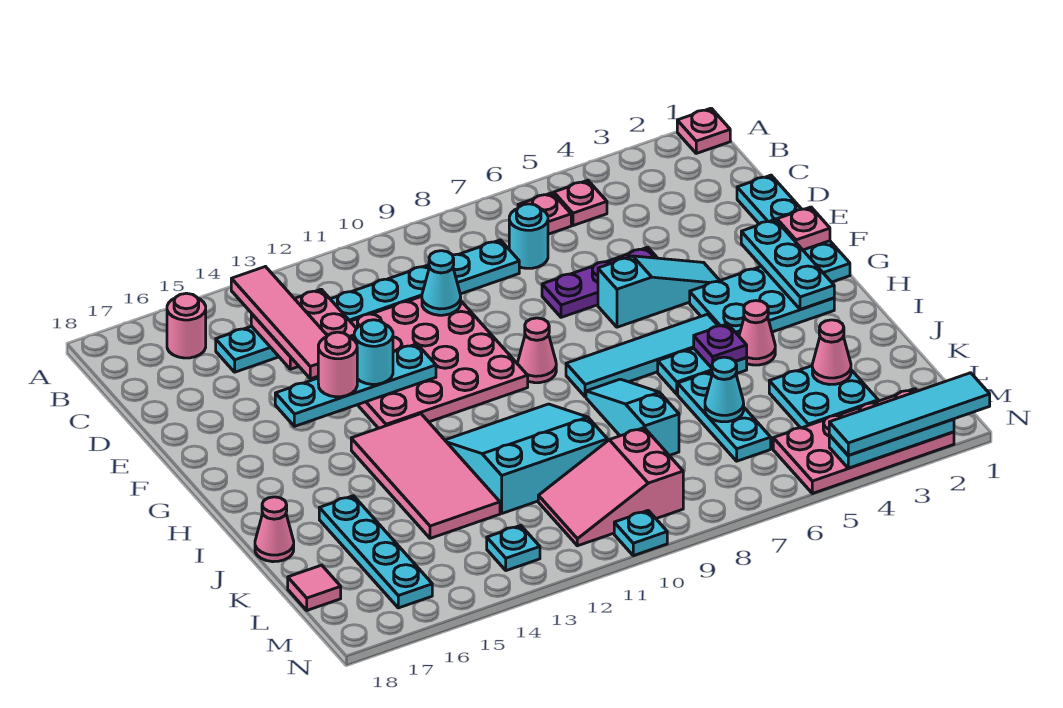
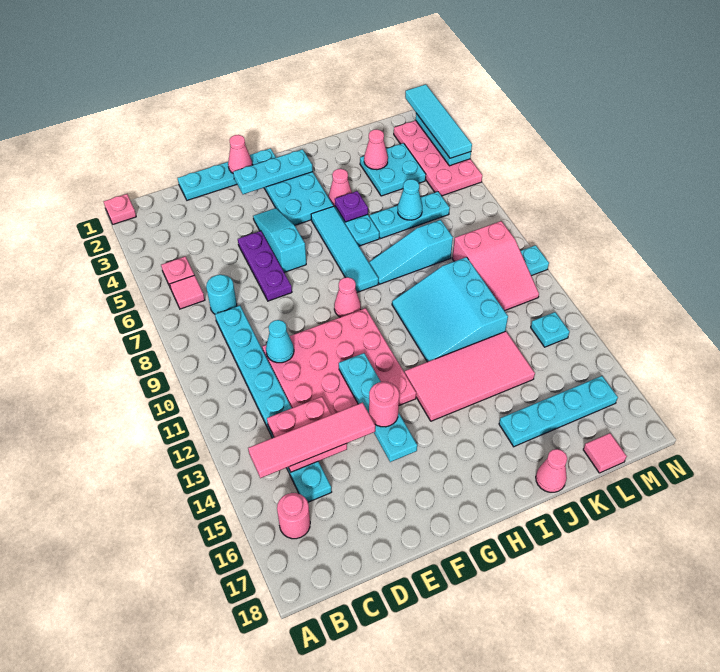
pink plate B6 level 1 -> pink tile B6 level 1
pink plate F1 level 2 -> pink cone F1 level 2
cyan round brick F13 level 3 -> none

